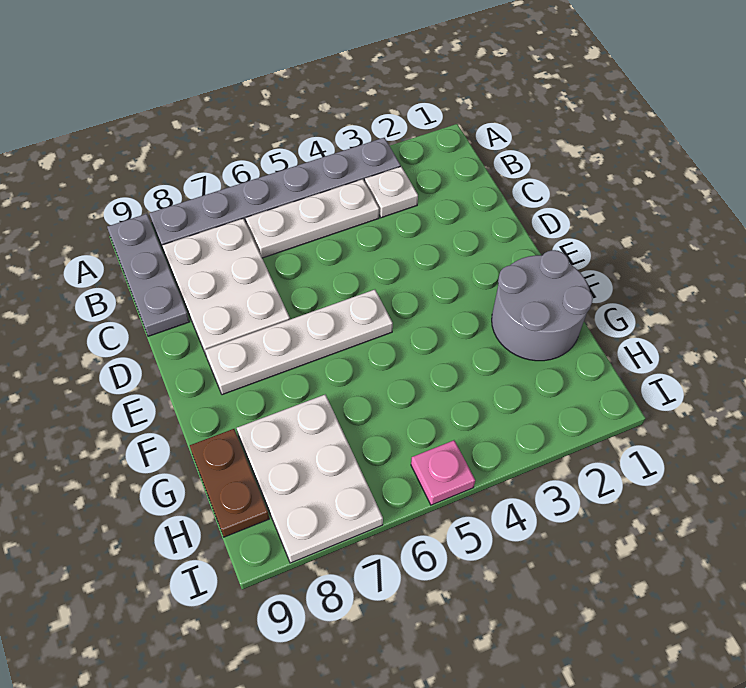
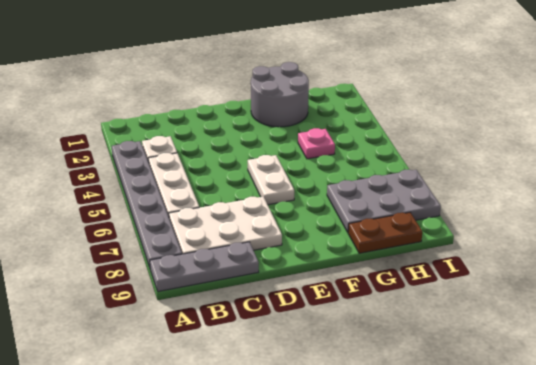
white plate E5:E8 level 1 -> white plate E5:E6 level 1
white plate G7:I8 level 1 -> grey plate G7:I8 level 1
pink plate I5 level 1 -> pink plate G4 level 1

